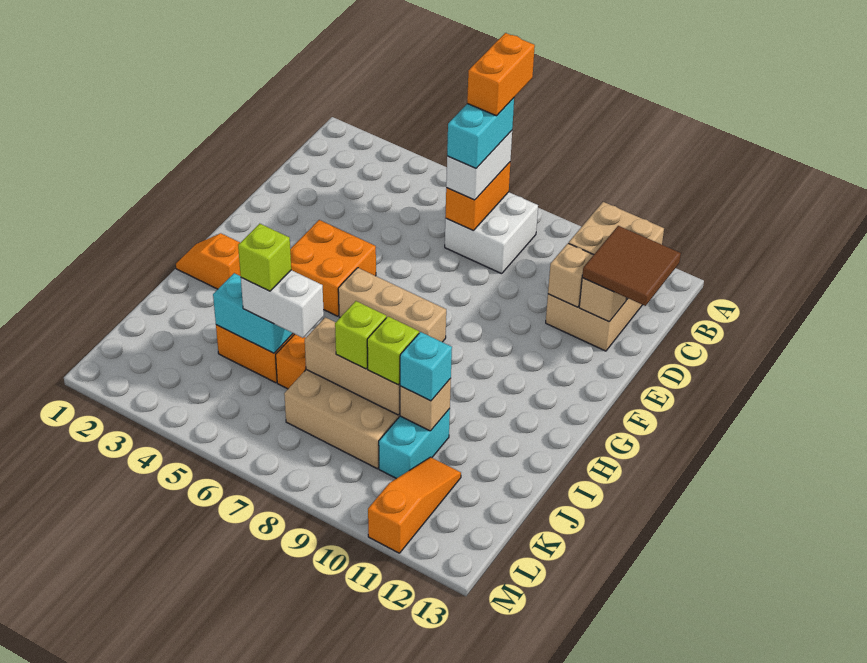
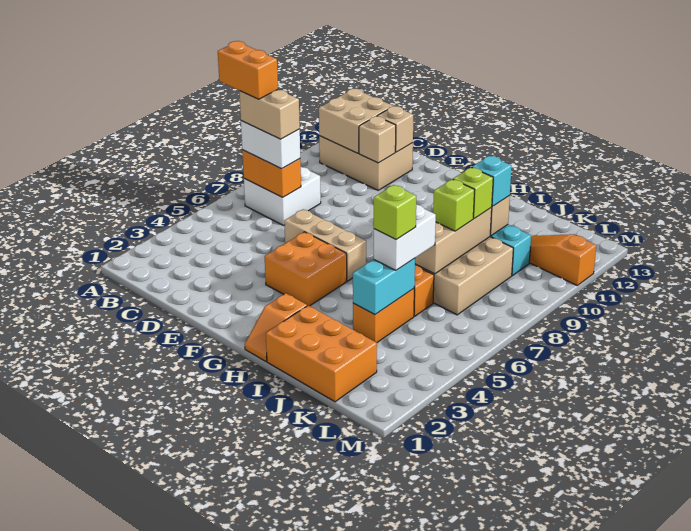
cyan brick B7:C7 level 4 -> tan brick B7:C7 level 4
brown tile C12:D13 level 3 -> none
tan brick G6:G8 level 1 -> tan brick E6:G6 level 1
none -> orange brick I1:K2 level 1

